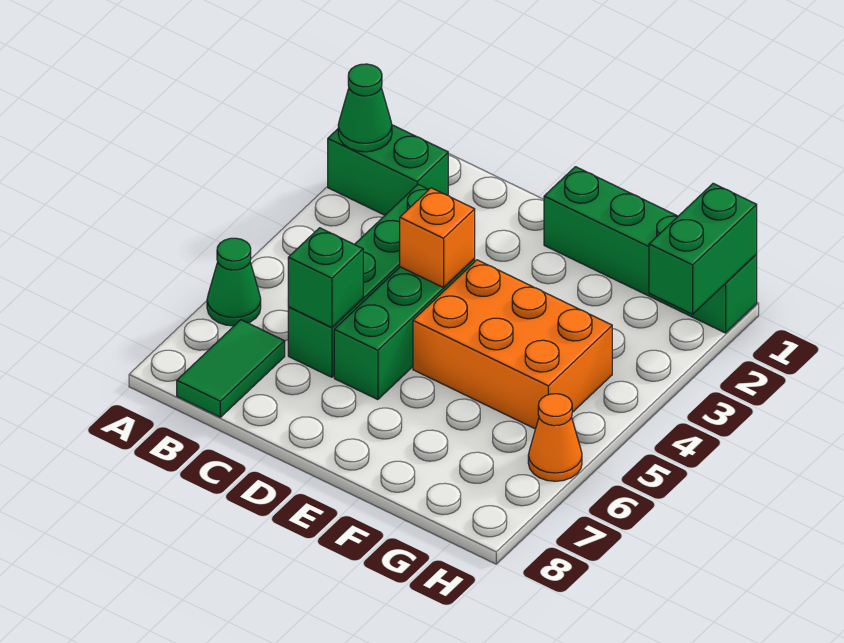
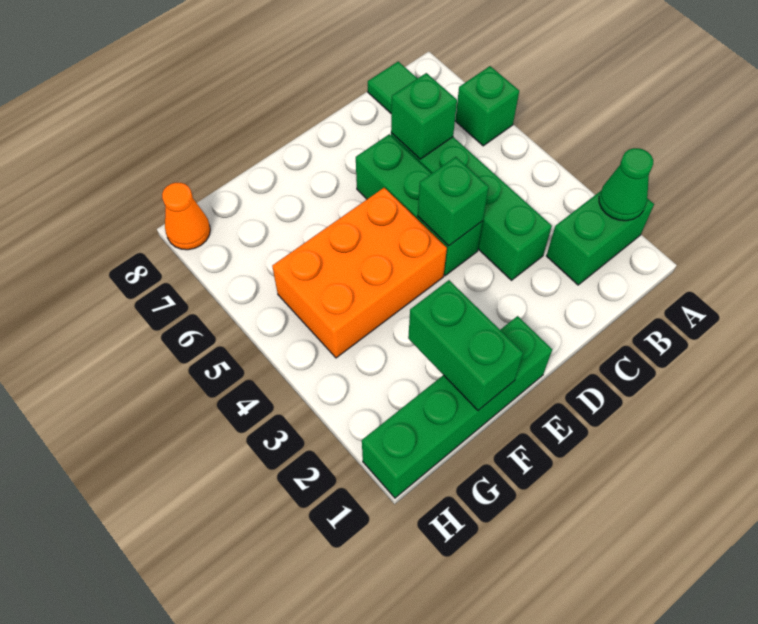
green cone A6 level 1 -> green brick A6 level 1
orange brick D4 level 2 -> green brick D4 level 2
green brick H1:H2 level 2 -> green brick F1:F2 level 2
orange cone H6 level 1 -> orange cone H8 level 1

